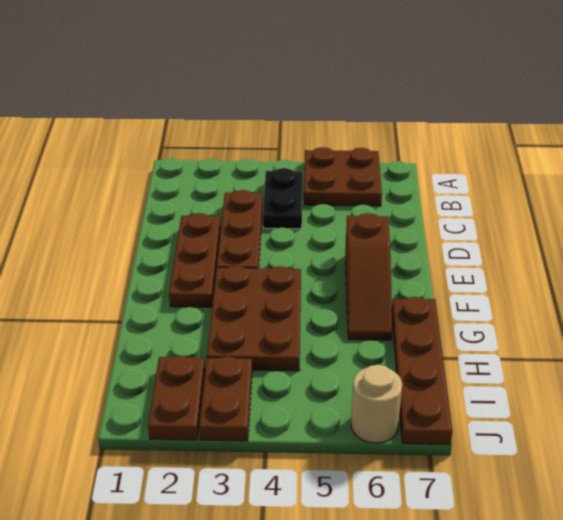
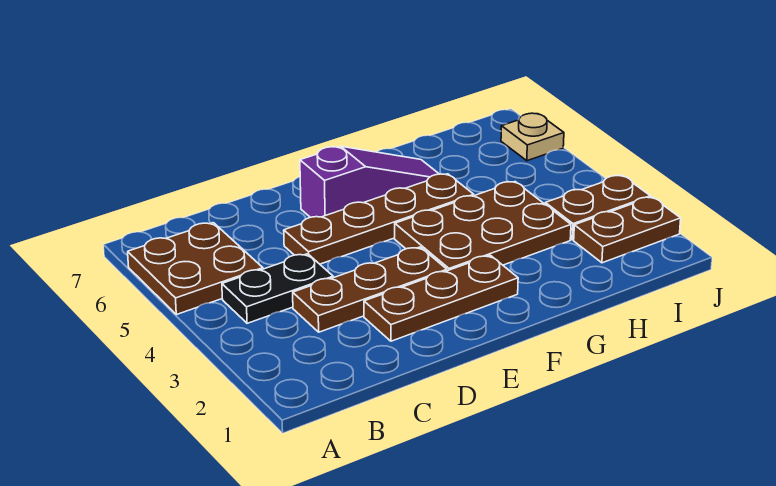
brown slope E6:G6 level 1 top E -> purple slope E6:G6 level 1 top E
brown plate G7:J7 level 1 -> brown plate D5:G5 level 1
tan round brick J6 level 1 -> tan plate J6 level 1

